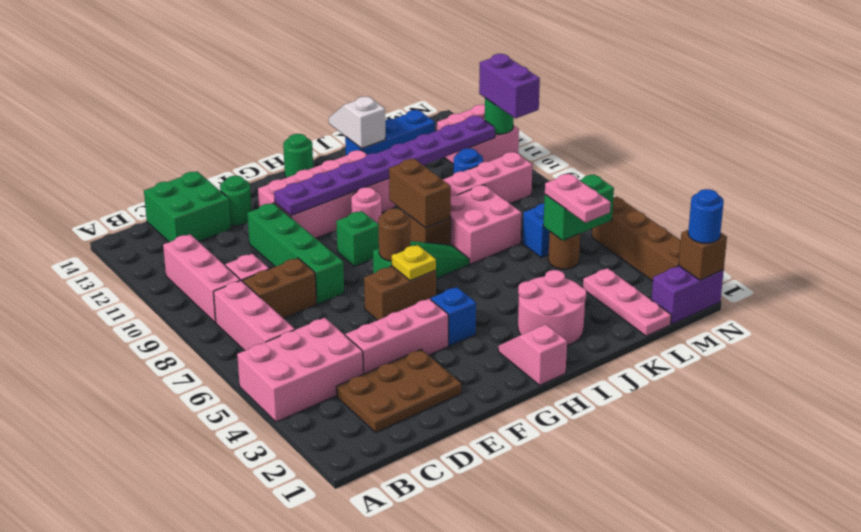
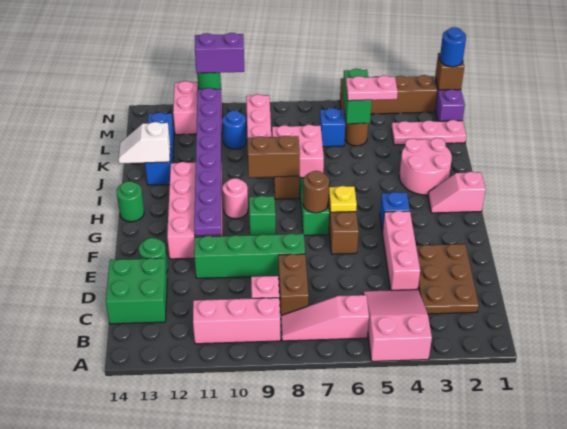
pink brick A4:C5 level 1 -> pink slope A4:C5 level 1 top A
pink brick B6:B8 level 1 -> pink slope B6:B8 level 1 top 6

